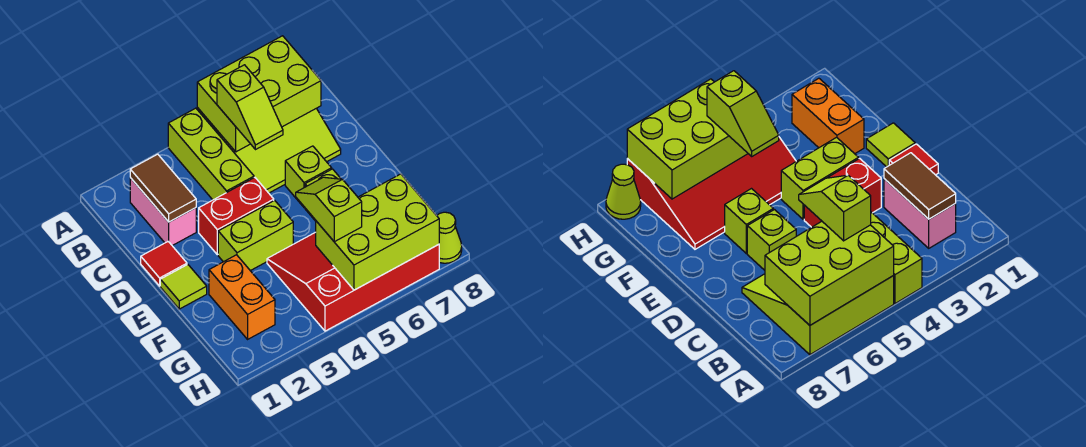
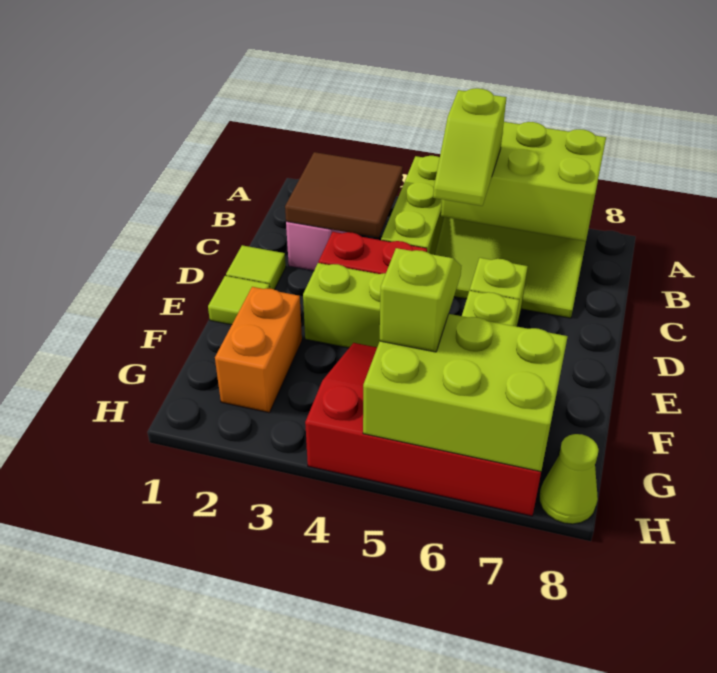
brown tile B2:C2 level 2 -> brown tile B2:C3 level 2
red tile D1 level 1 -> lime tile D1 level 1

